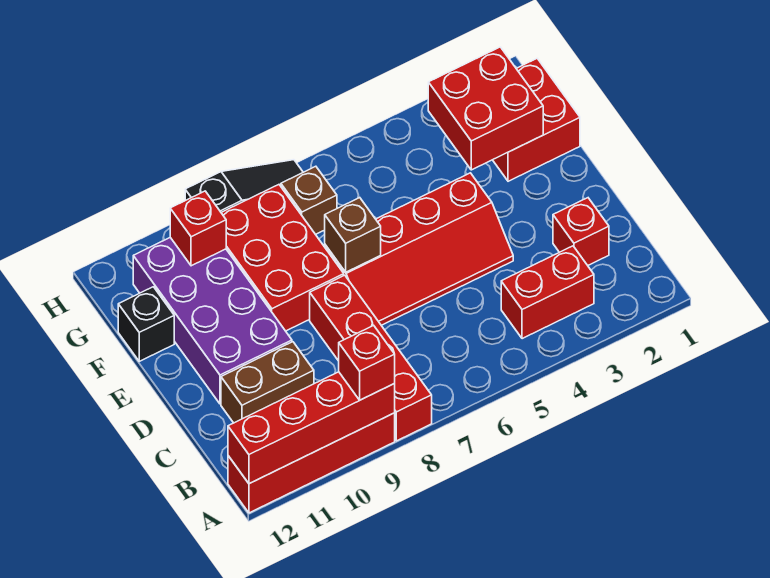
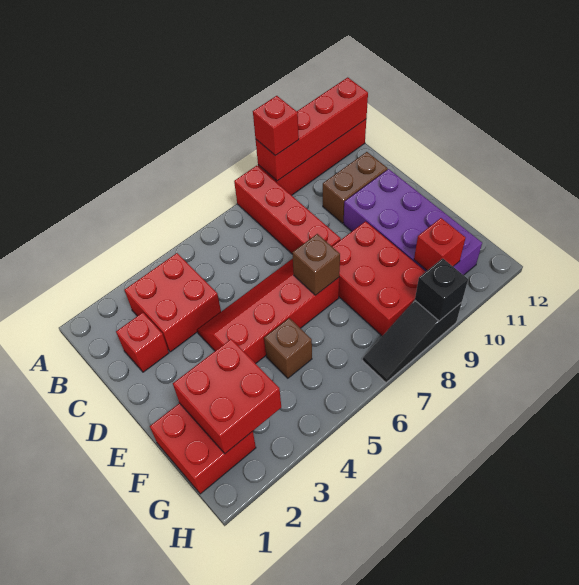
red brick B3:B4 level 1 -> red brick B3:C4 level 1
black brick F12 level 1 -> black brick H9 level 2
brown brick G7 level 1 -> brown brick F5 level 1

